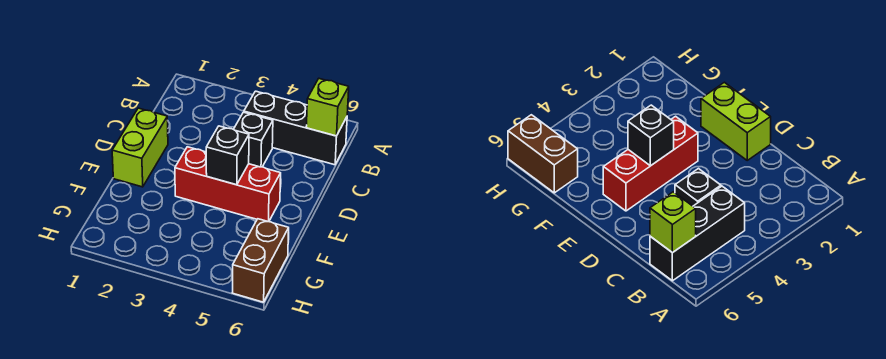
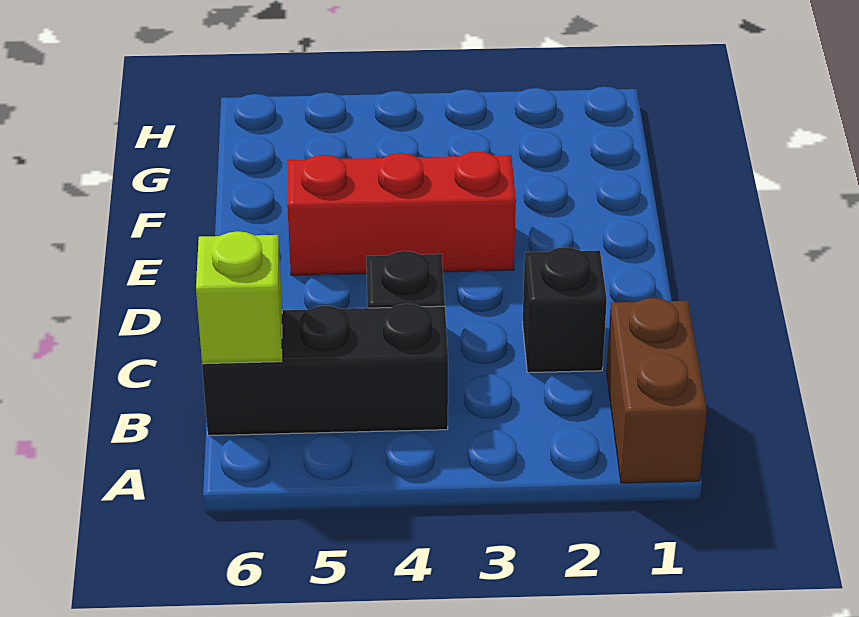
lime brick D1:E1 level 1 -> none
black brick E4 level 2 -> black brick C2 level 1
brown brick G6:H6 level 1 -> brown brick A1:B1 level 1

